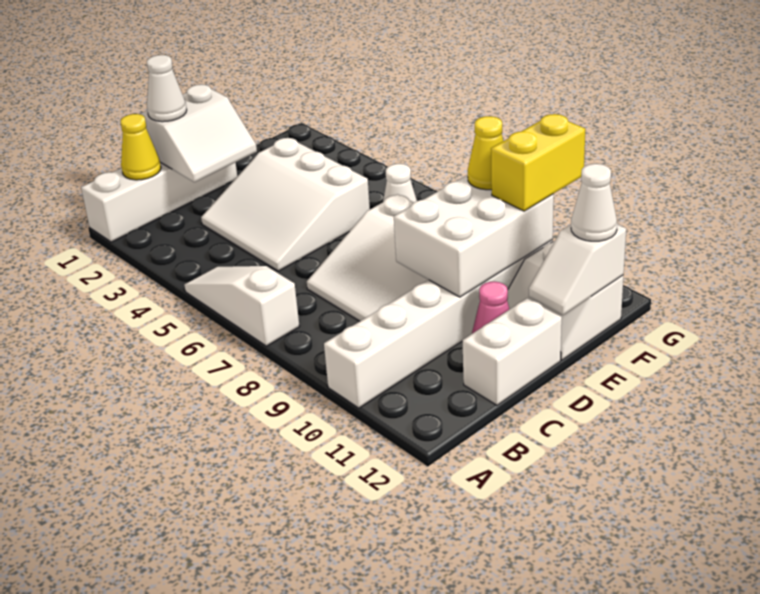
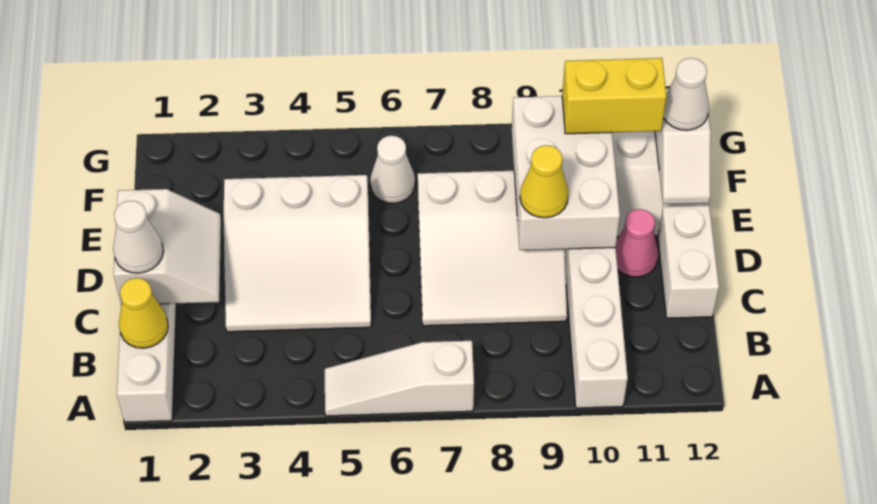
yellow cone F9 level 3 -> yellow cone D9 level 3
yellow brick F10:G10 level 3 -> yellow brick F10:F11 level 3

